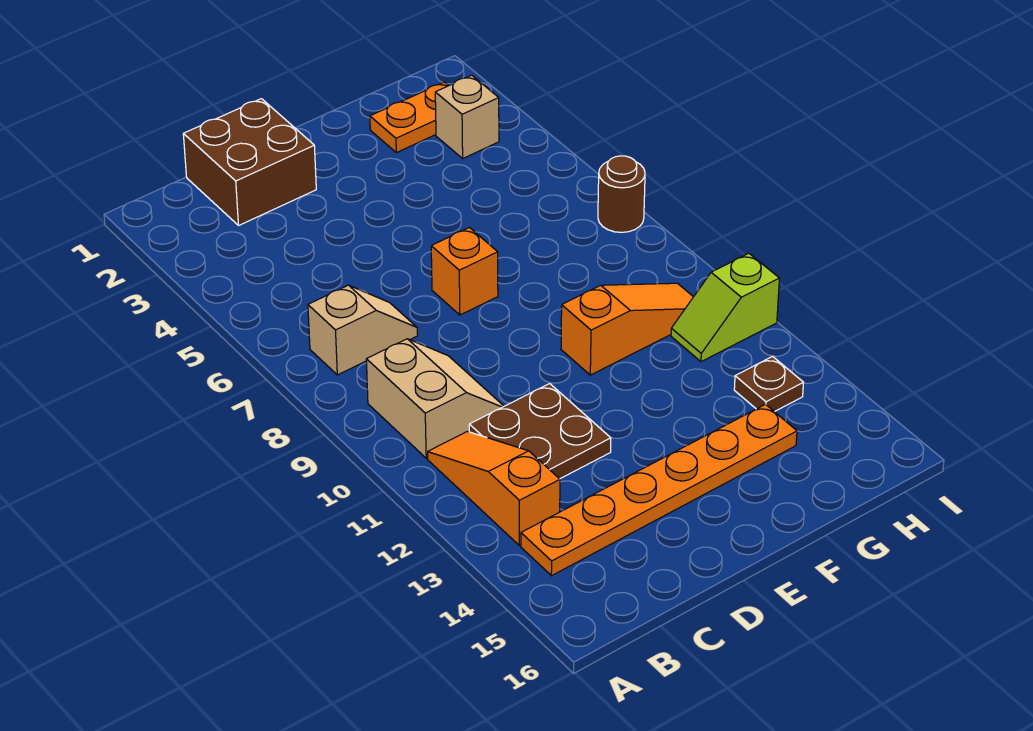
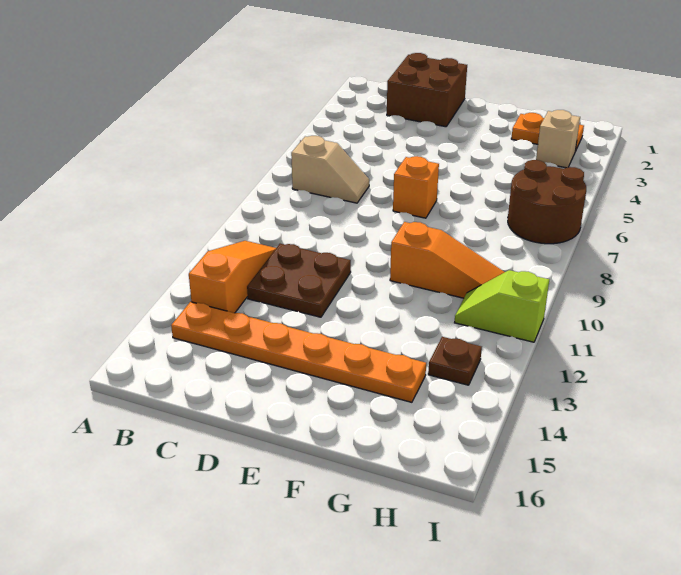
tan slope B9:C10 level 1 top B -> none
brown round brick I7 level 1 -> brown round brick H6:I7 level 1

